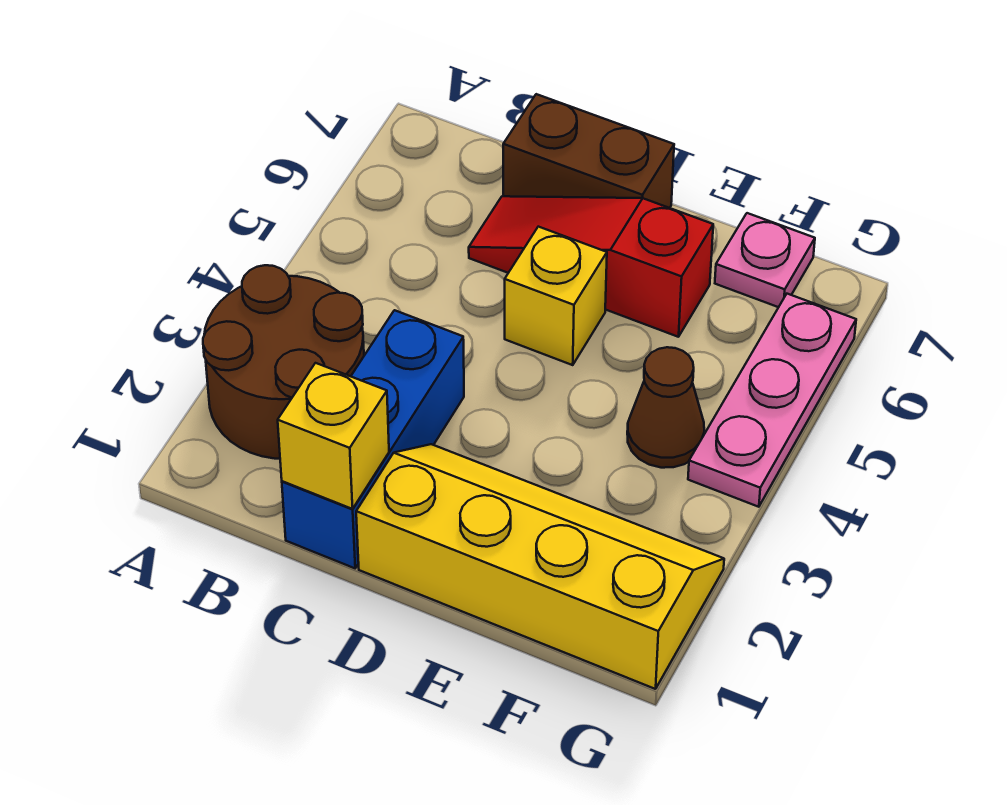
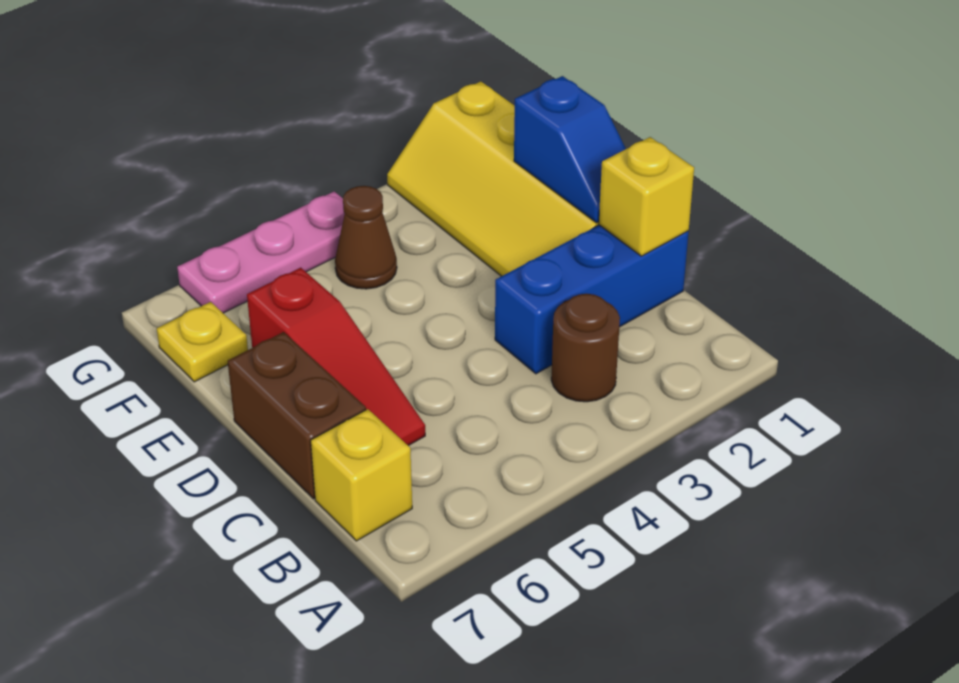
brown round brick A2:B3 level 1 -> brown round brick B3 level 1
none -> blue slope D1:E1 level 2 top E
yellow brick D5 level 1 -> yellow brick B7 level 1
pink plate F7 level 1 -> yellow plate F7 level 1

